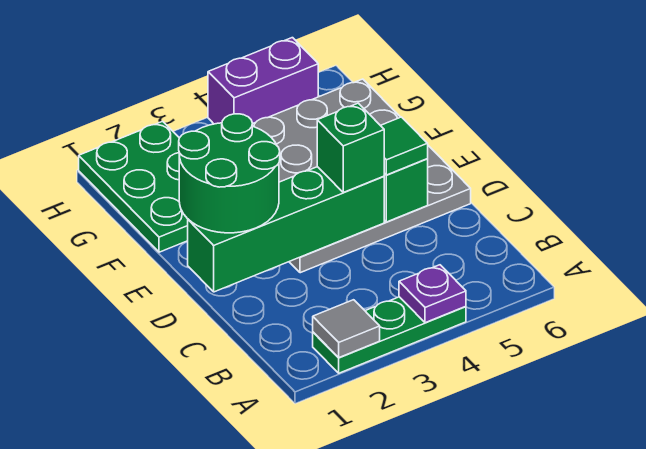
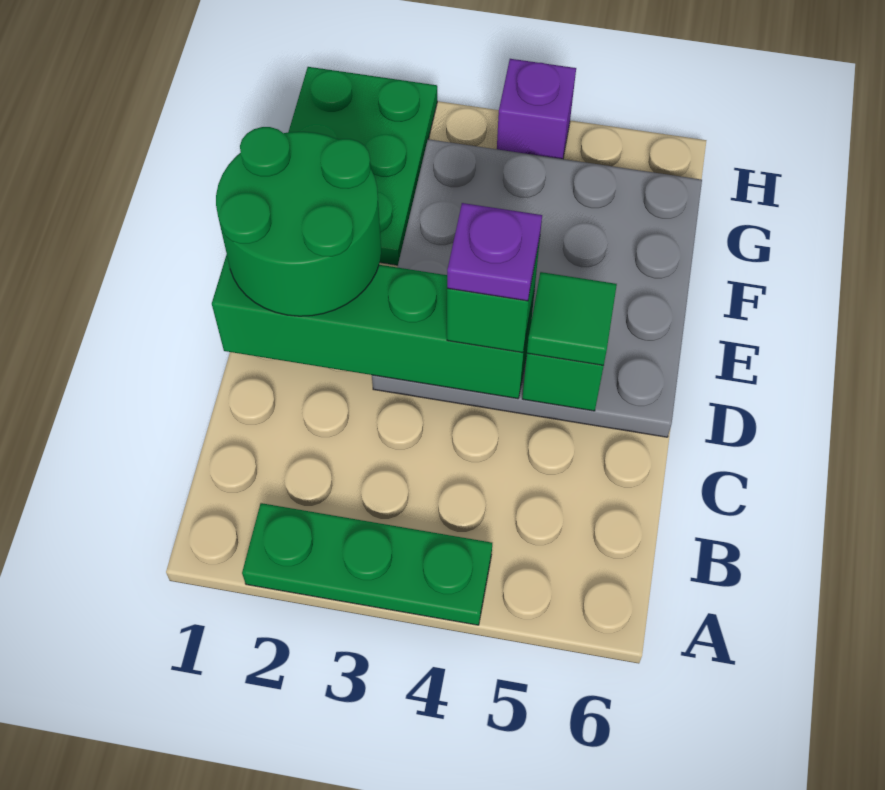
grey tile A2 level 2 -> none
purple plate A4 level 2 -> purple plate D4 level 4
purple brick H4:H5 level 1 -> purple brick H4 level 1

